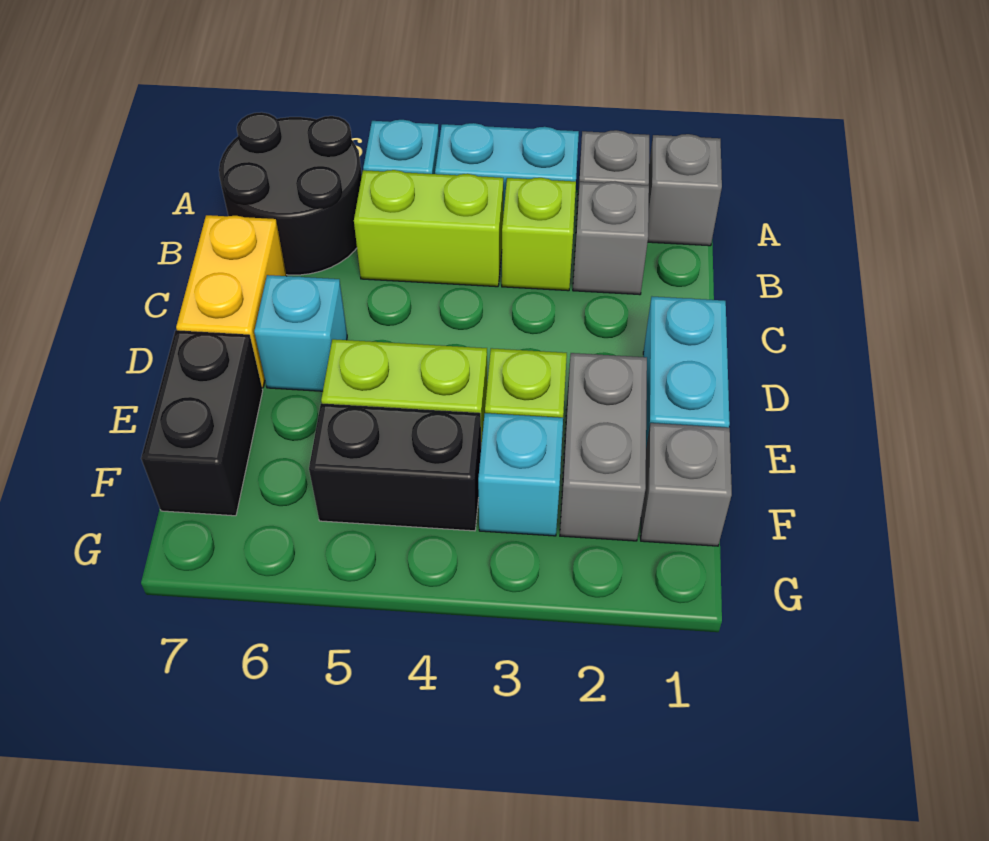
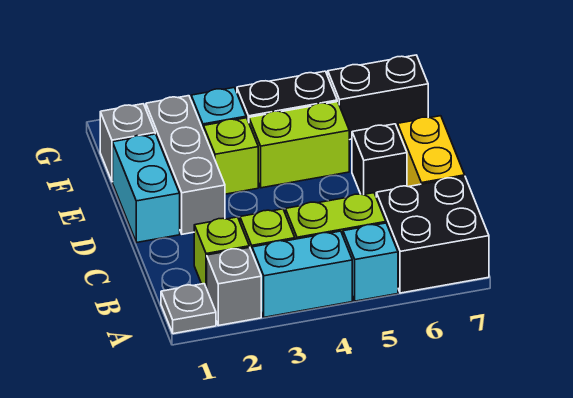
grey brick A1 level 1 -> grey plate A1 level 1
black round brick A6:B7 level 1 -> black brick A6:B7 level 1
grey brick B2 level 1 -> lime brick B2 level 1
cyan brick D6 level 1 -> black brick D6 level 1
grey brick E2:F2 level 1 -> grey brick D2:F2 level 1
black brick E7:F7 level 1 -> black brick F6:F7 level 1

